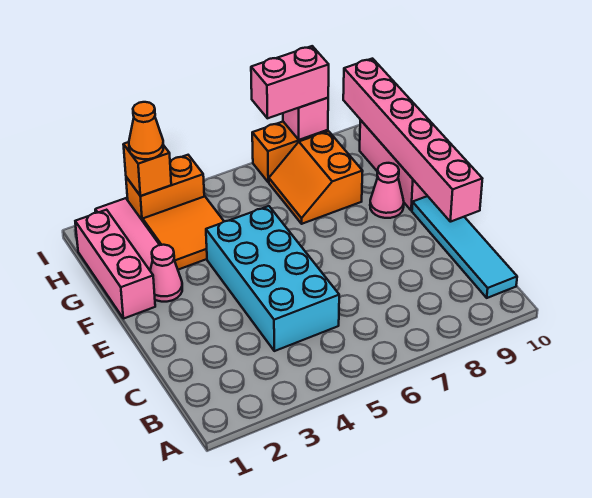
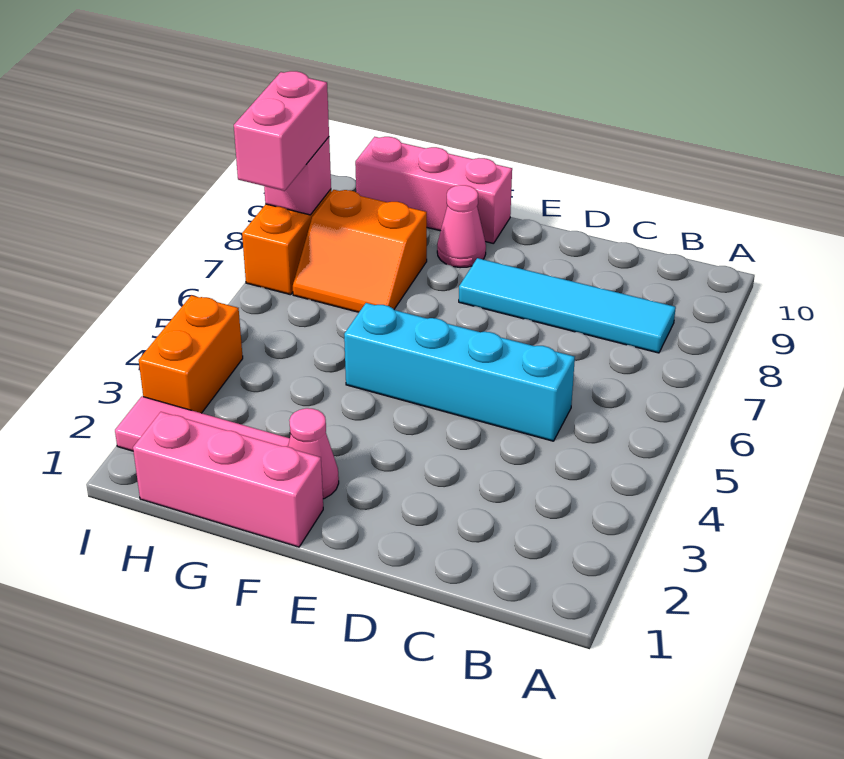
cyan tile B10:E10 level 1 -> cyan tile B8:E8 level 1
cyan brick C4:F5 level 1 -> cyan brick C5:F5 level 1
pink brick D10:I10 level 2 -> none
orange tile G3:H4 level 1 -> none
orange brick I3 level 2 -> none
orange cone I3 level 3 -> none

